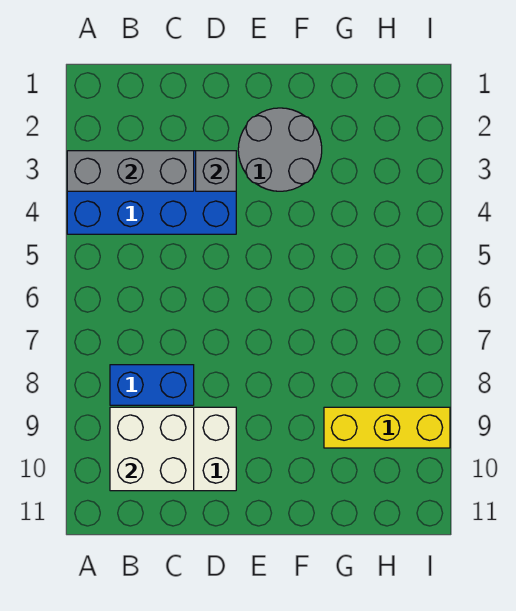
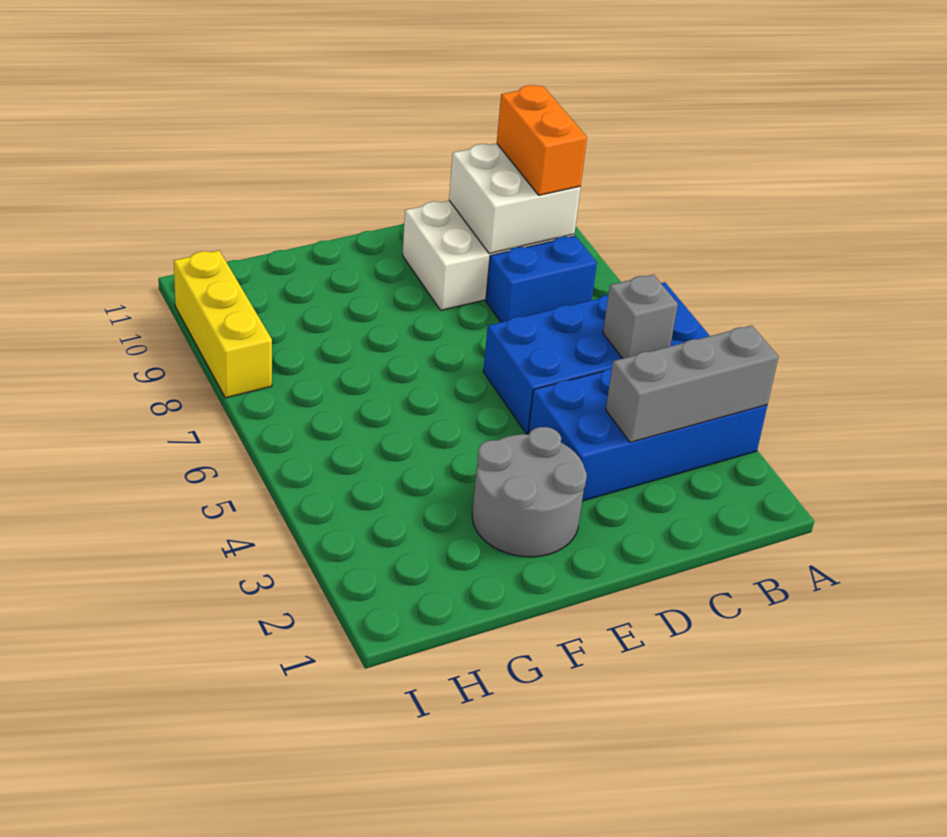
none -> blue brick A5:D6 level 1
none -> orange brick B9:B10 level 3
grey brick D3 level 2 -> grey brick B5 level 2
yellow brick G9:I9 level 1 -> yellow brick I8:I10 level 1

